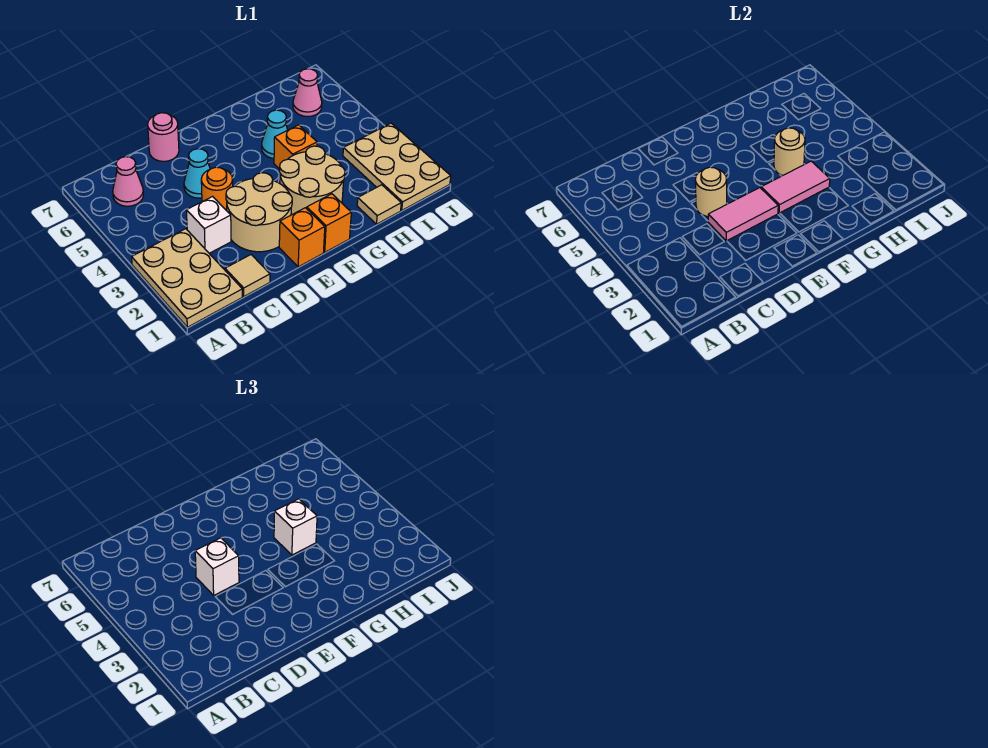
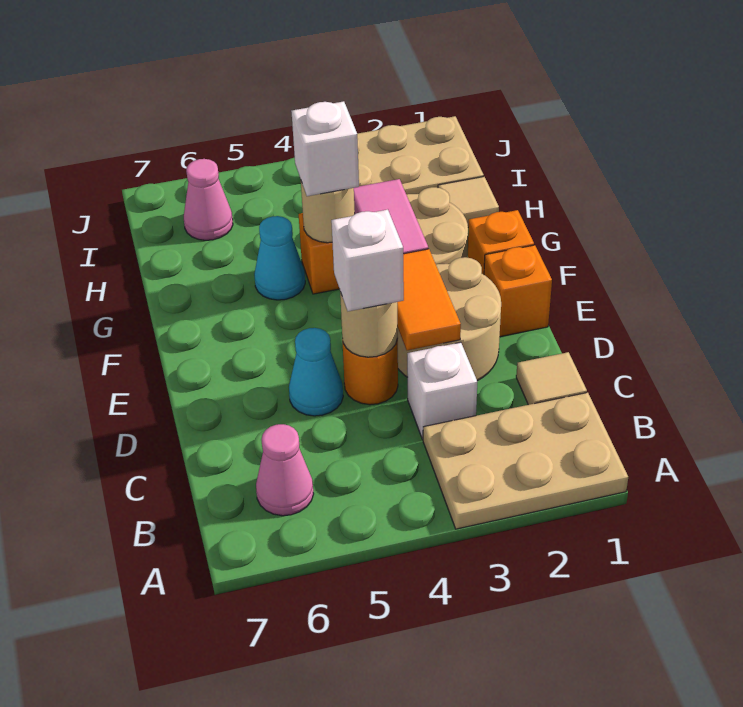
pink tile D3:E3 level 2 -> orange tile D3:E3 level 2
pink round brick D7 level 1 -> none

